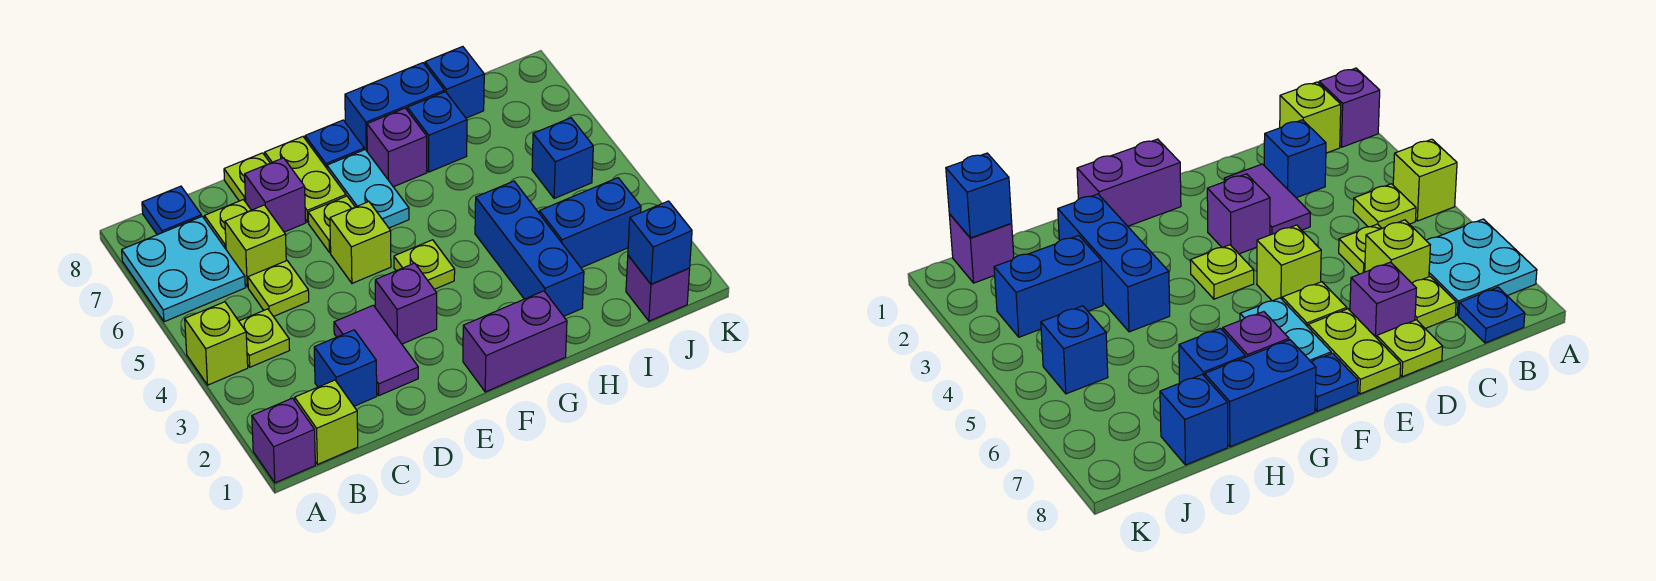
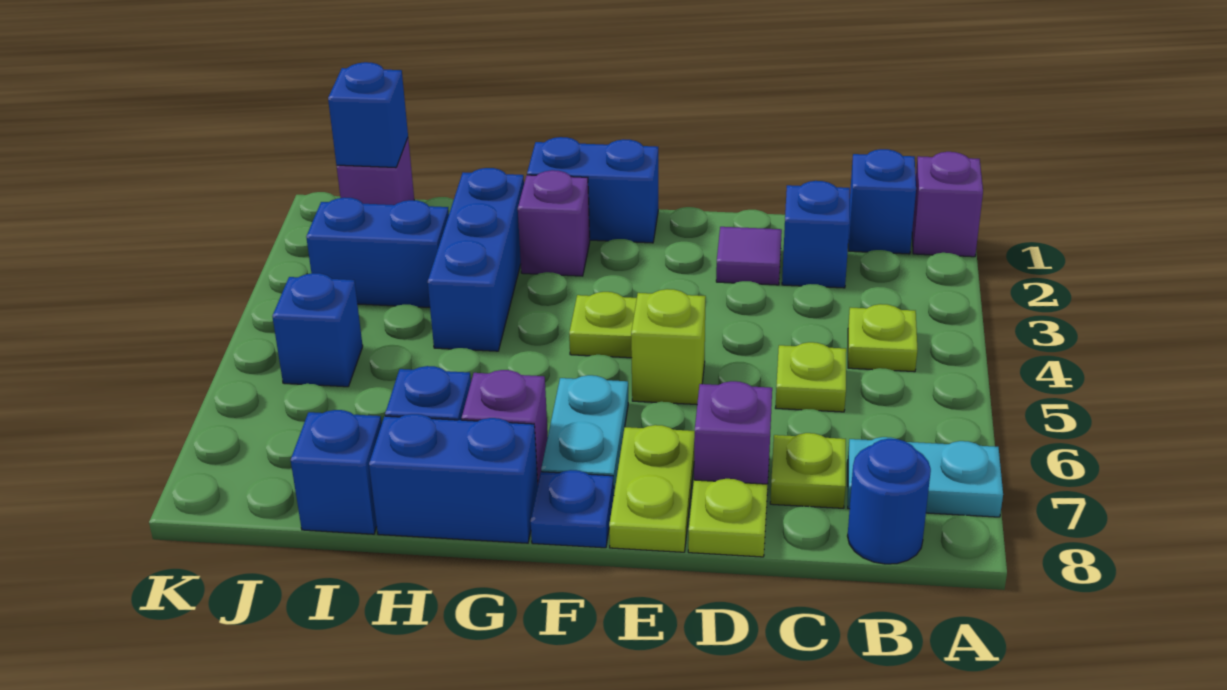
lime brick A4 level 1 -> none
cyan plate A6:B7 level 1 -> cyan plate A7:B7 level 1
lime brick B1 level 1 -> blue brick B1 level 1
blue plate B8 level 1 -> blue round brick B8 level 1
lime brick C6 level 1 -> none
purple tile D2:D3 level 1 -> purple tile D2 level 1
purple brick E3 level 1 -> purple brick G2 level 1
lime plate E6 level 1 -> none
purple brick F1:G1 level 1 -> blue brick F1:G1 level 1

